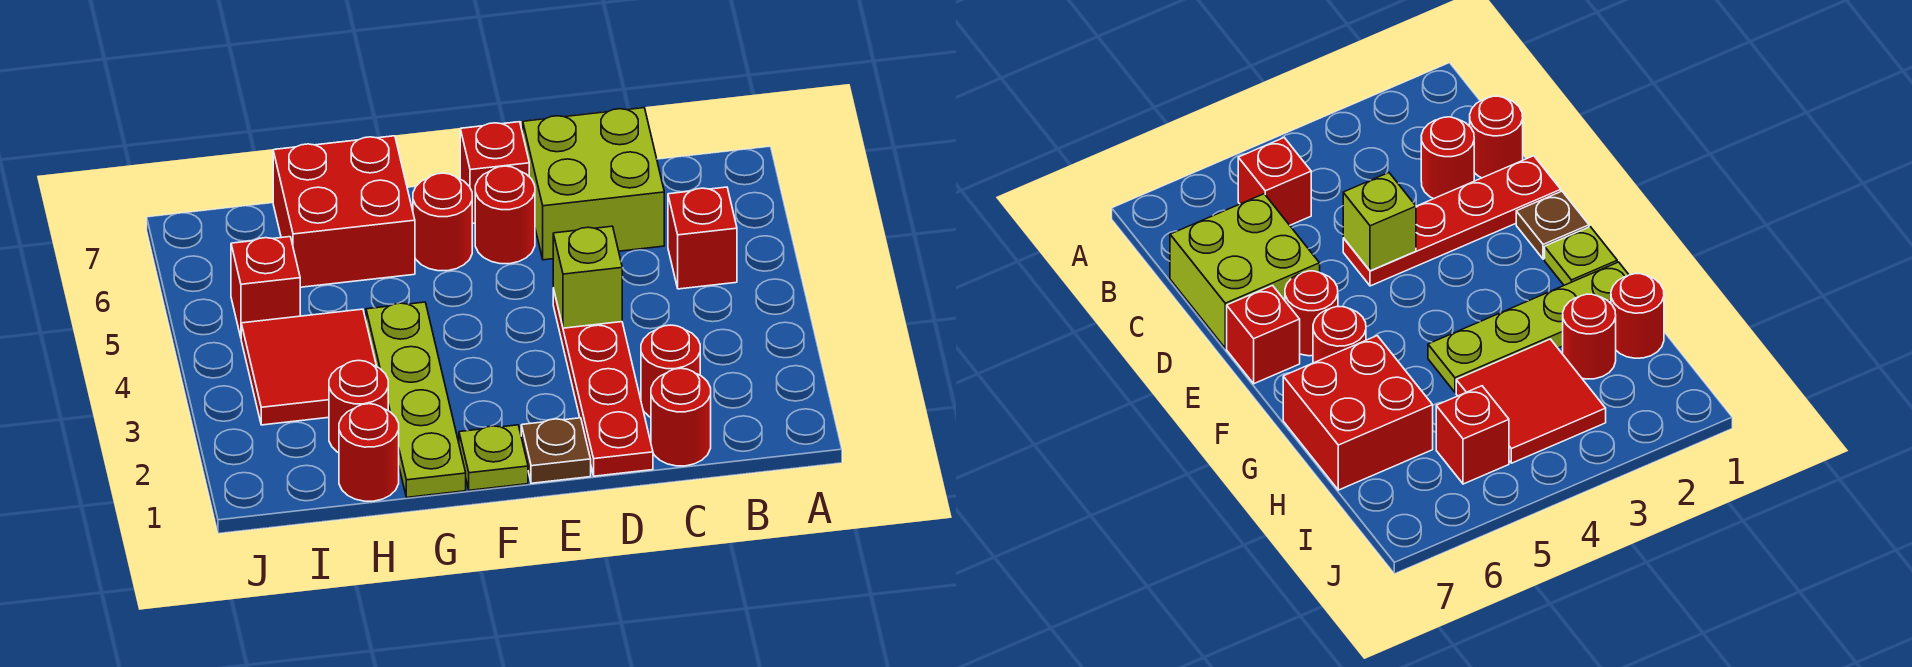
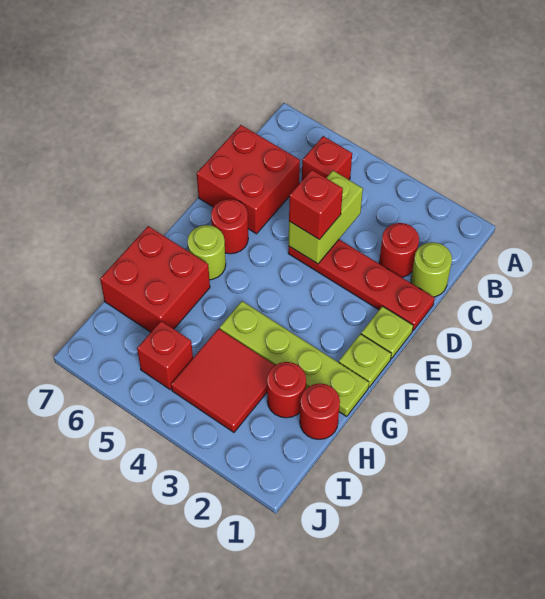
red round brick C1 level 1 -> lime round brick C1 level 1
lime brick C6:D7 level 1 -> red brick C6:D7 level 1
lime brick D4 level 2 -> lime brick C4:D4 level 2
brown plate E1 level 1 -> lime plate E1 level 1
red brick E7 level 1 -> red brick D4 level 3
red round brick F6 level 1 -> lime round brick F6 level 1

